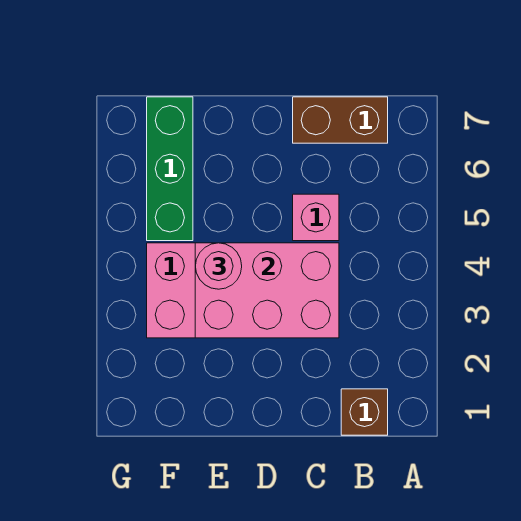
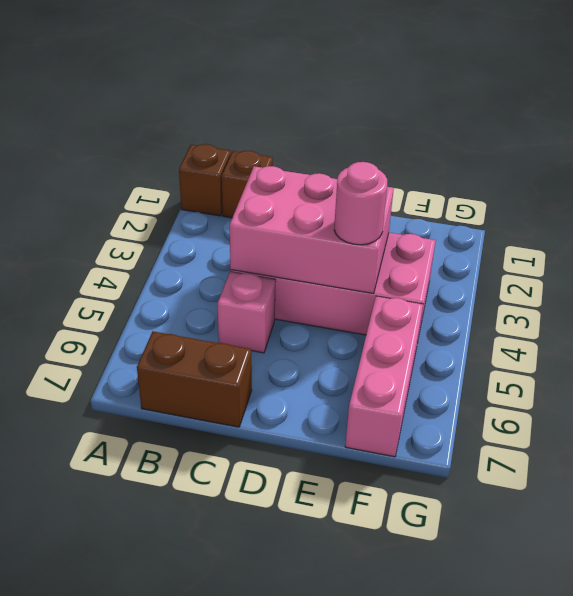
none -> brown brick A1 level 1
green brick F5:F7 level 1 -> pink brick F5:F7 level 1

